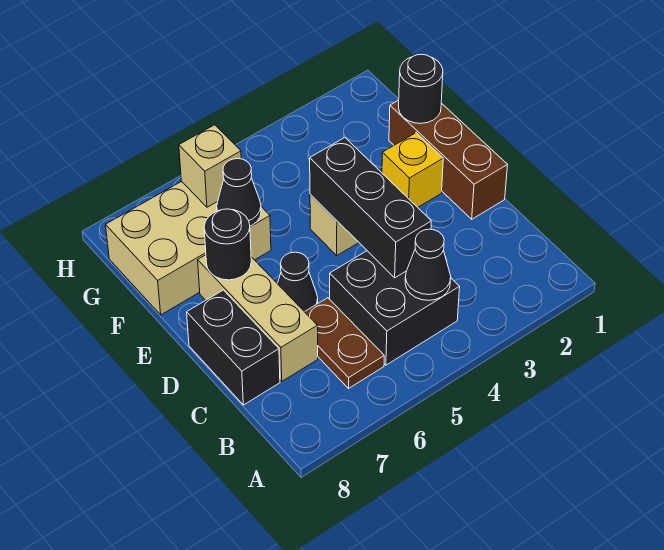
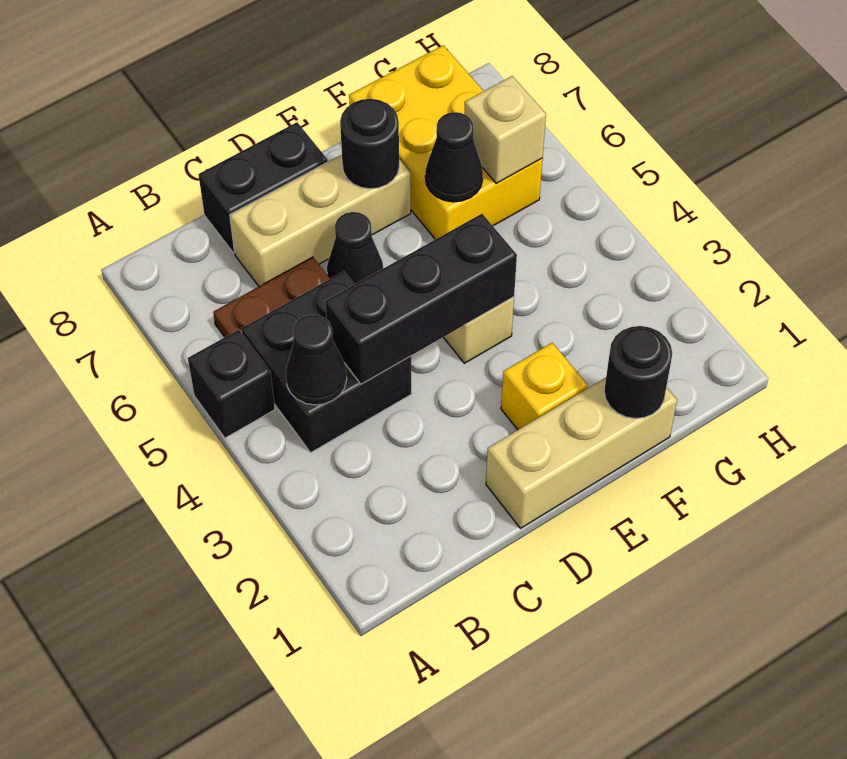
none -> black brick A5 level 1
brown brick D1:F1 level 1 -> tan brick D1:F1 level 1
tan brick F6:G8 level 1 -> yellow brick F6:G8 level 1

